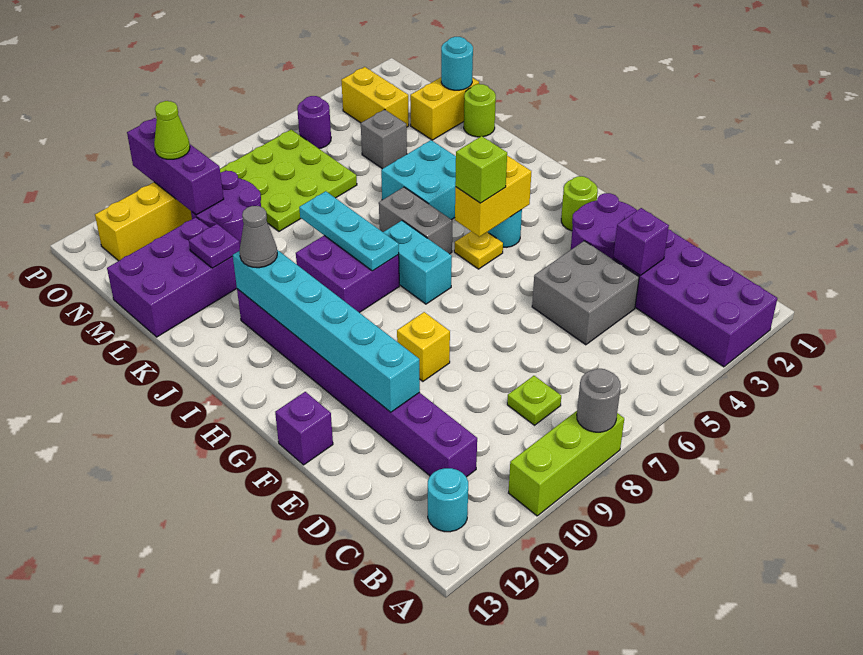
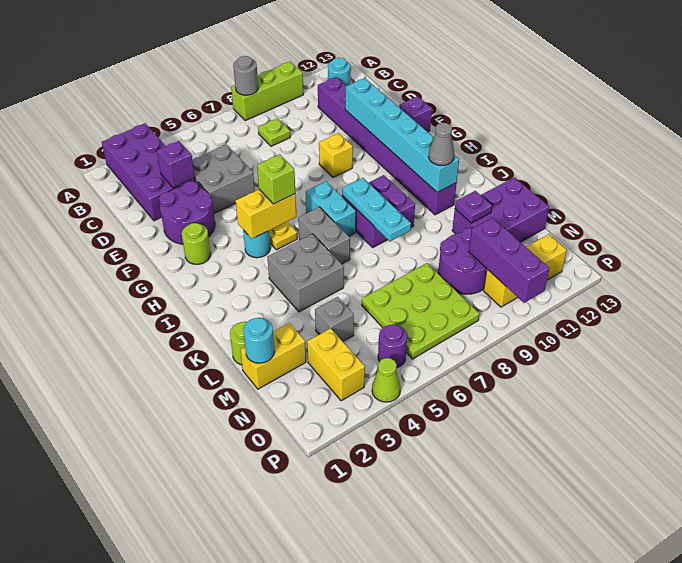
cyan brick J4:K5 level 1 -> grey brick J4:K5 level 1
lime cone O10 level 3 -> lime cone P4 level 1

